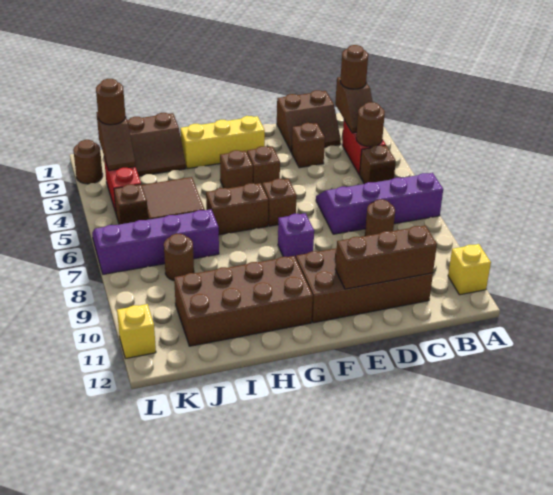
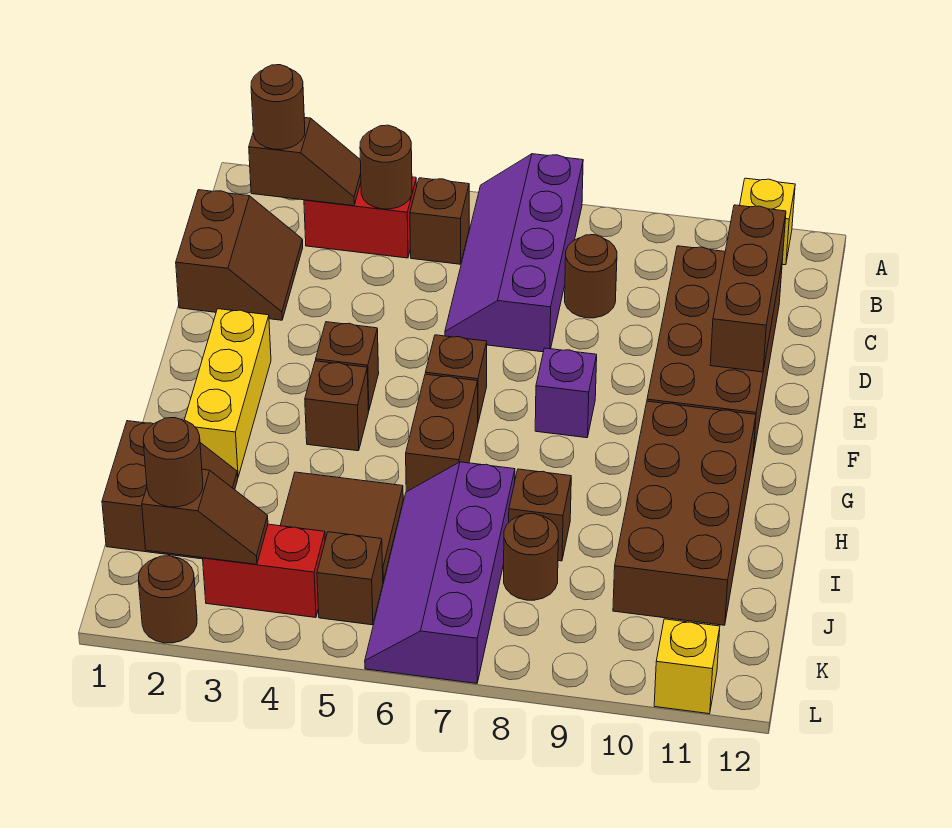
brown brick D3 level 1 -> brown brick I8 level 1

